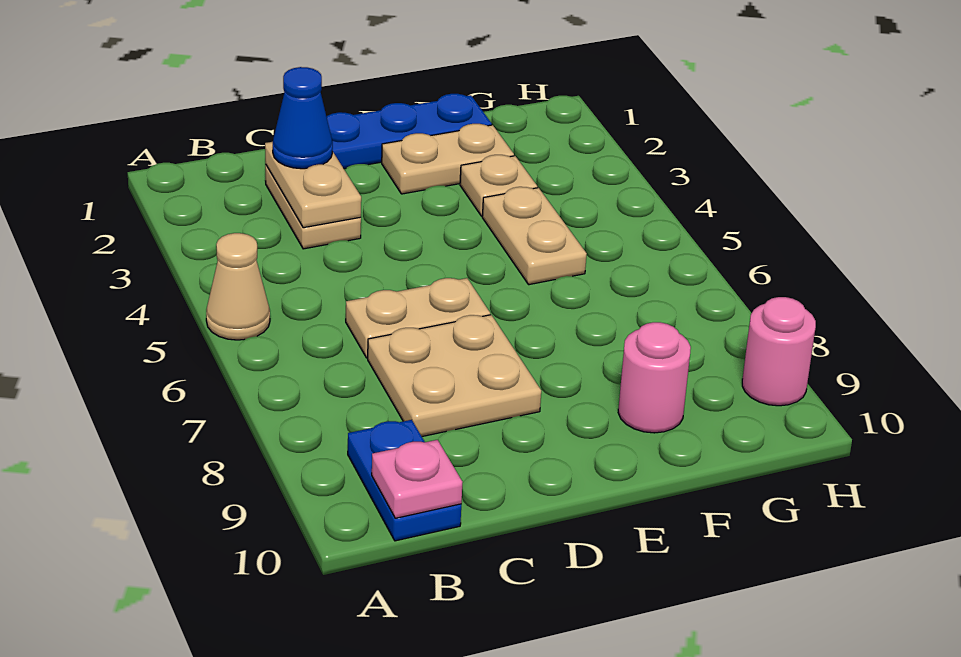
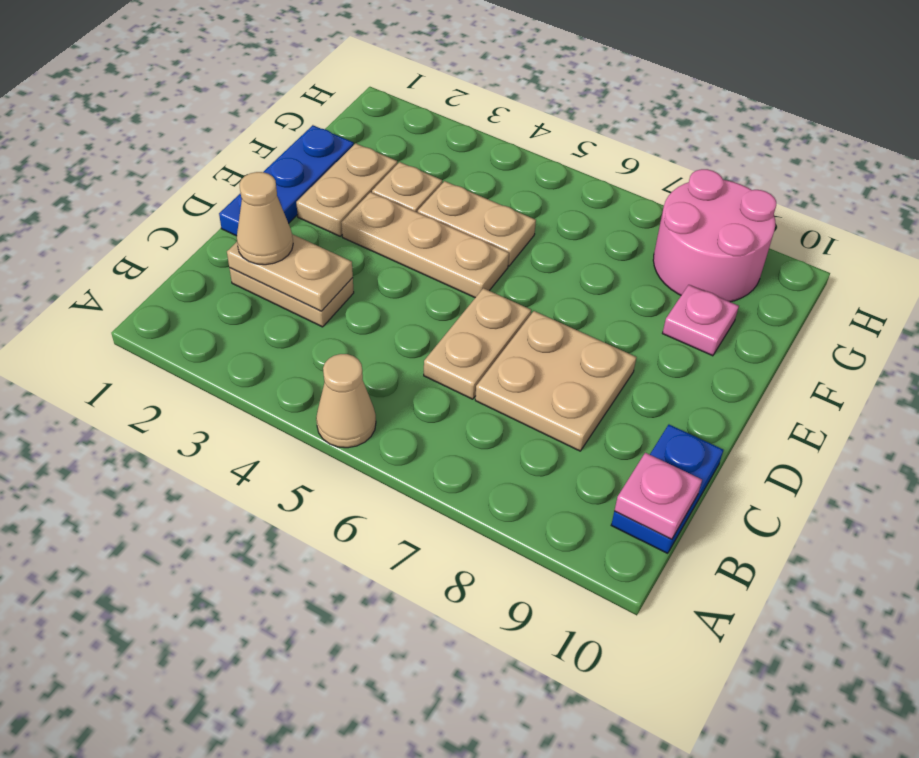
blue plate B9:B10 level 1 -> blue plate B10:C10 level 1
blue cone C2 level 3 -> tan cone C2 level 3
none -> tan plate E3:E5 level 1
pink round brick F9 level 1 -> pink plate F9 level 1
pink round brick H9 level 1 -> pink round brick G8:H9 level 1

